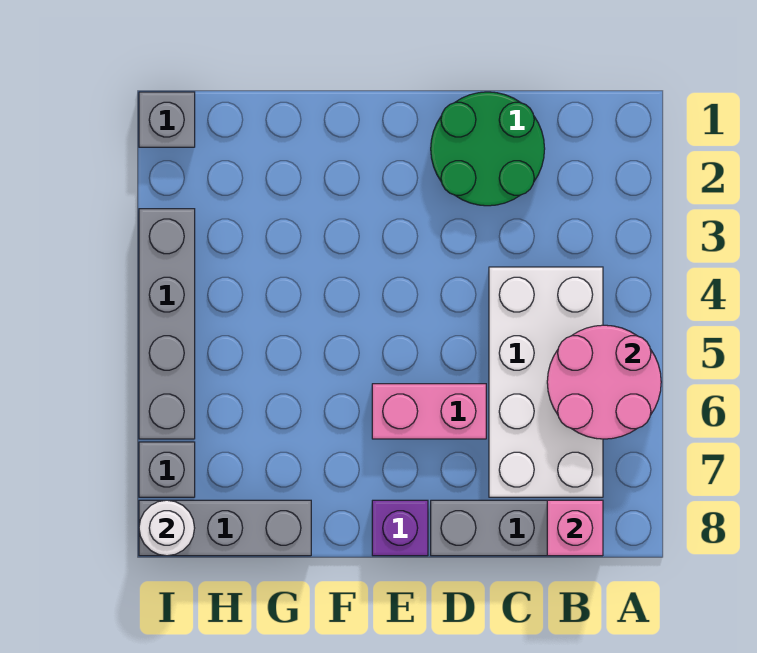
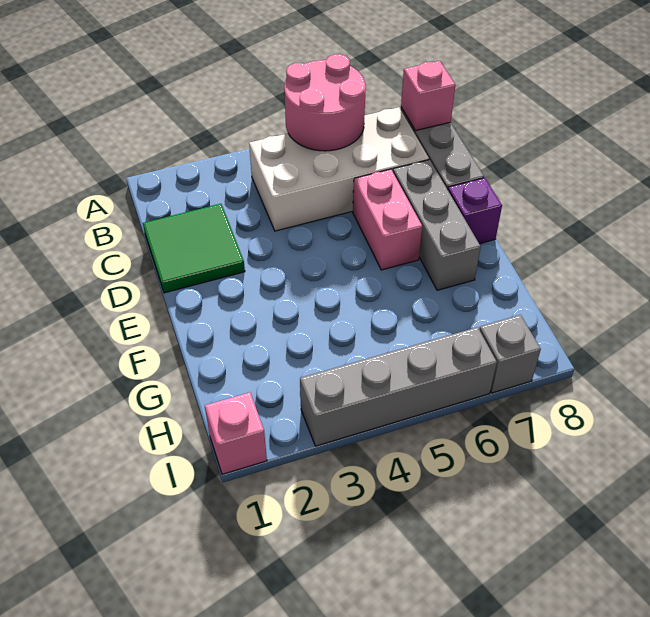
green round brick C1:D2 level 1 -> green tile C1:D2 level 1
grey brick G8:I8 level 1 -> grey brick D7:F7 level 1
grey brick I1 level 1 -> pink brick I1 level 1
white round brick I8 level 2 -> none

